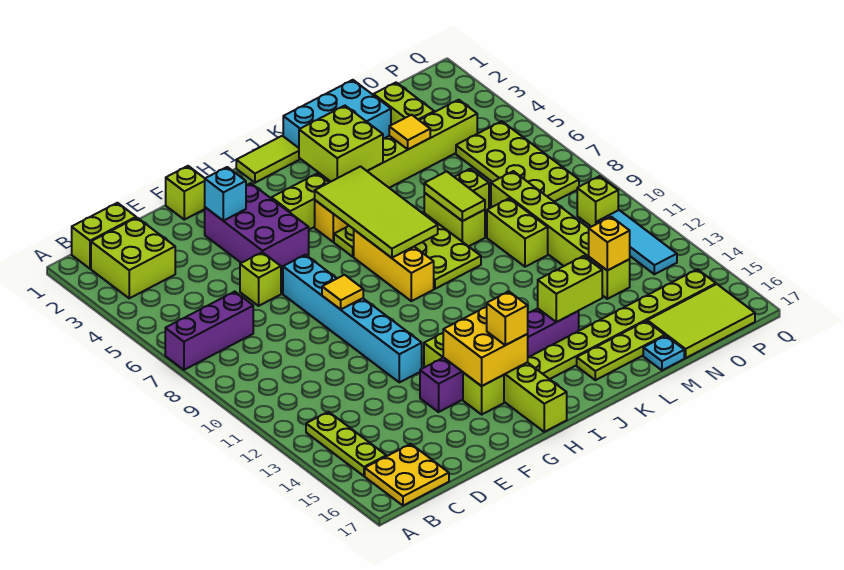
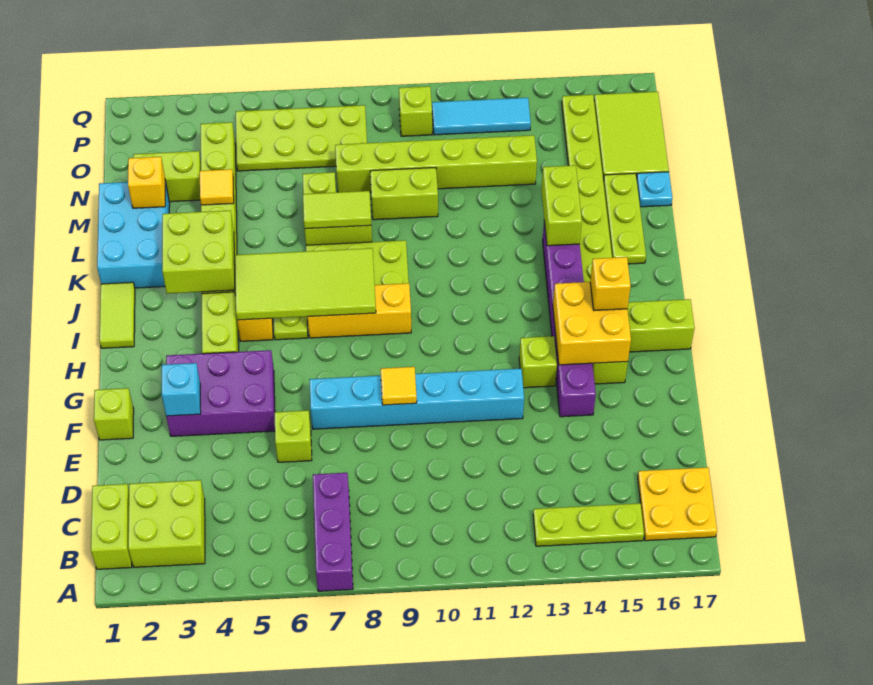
yellow brick N13 level 2 -> yellow brick M2 level 2

